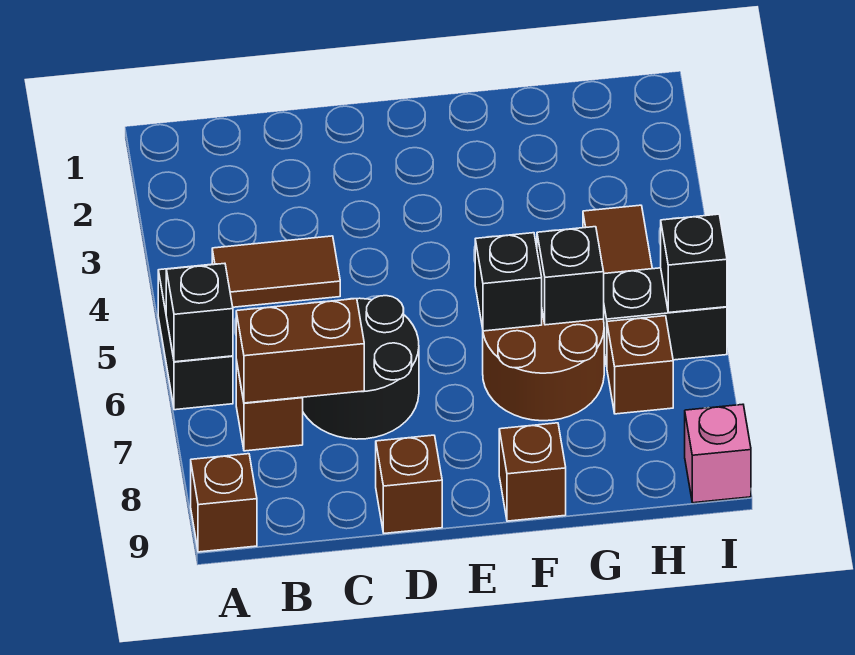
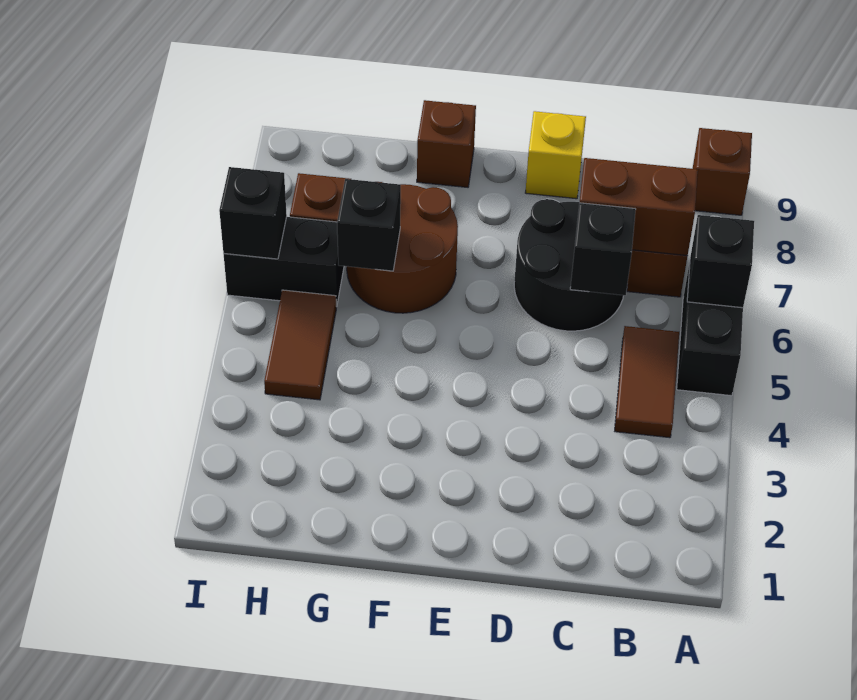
brown tile B4:C4 level 1 -> brown tile B4:B5 level 1
brown brick D9 level 1 -> yellow brick D9 level 1
black brick F6 level 2 -> black brick C6 level 2
pink brick I9 level 1 -> none

